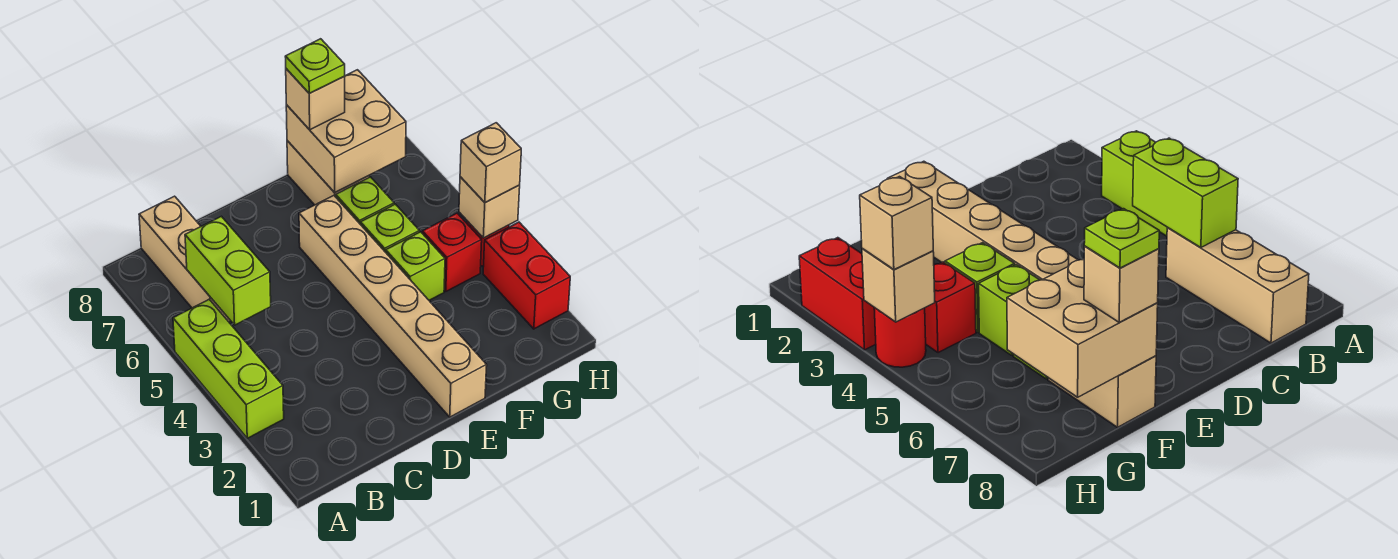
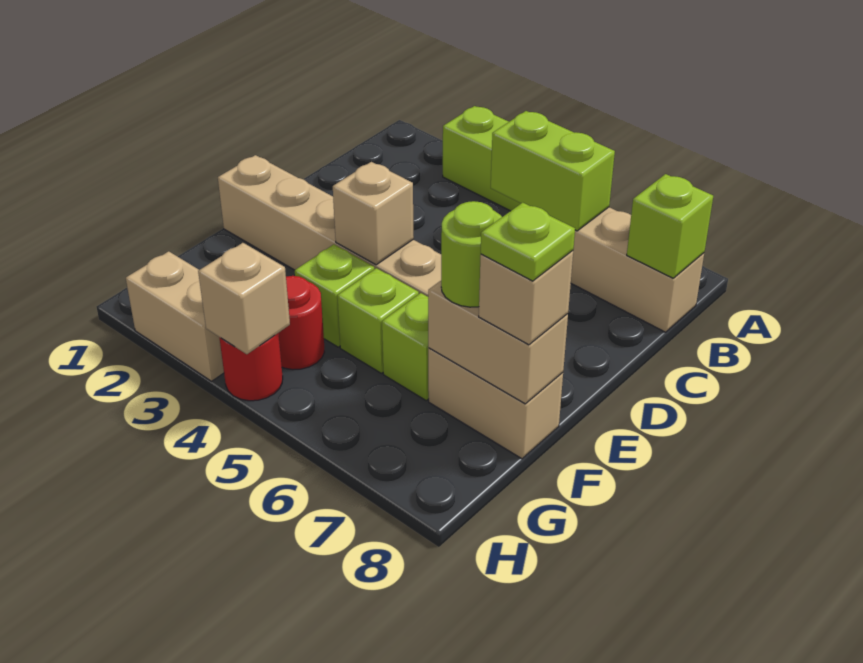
none -> lime brick B8 level 2
tan brick F7:G8 level 2 -> tan brick F7:F8 level 2
none -> lime round brick F7 level 3
red brick G4 level 1 -> red round brick G4 level 1
red brick H2:H3 level 1 -> tan brick H2:H3 level 1
tan brick H4 level 3 -> tan brick E4 level 2

